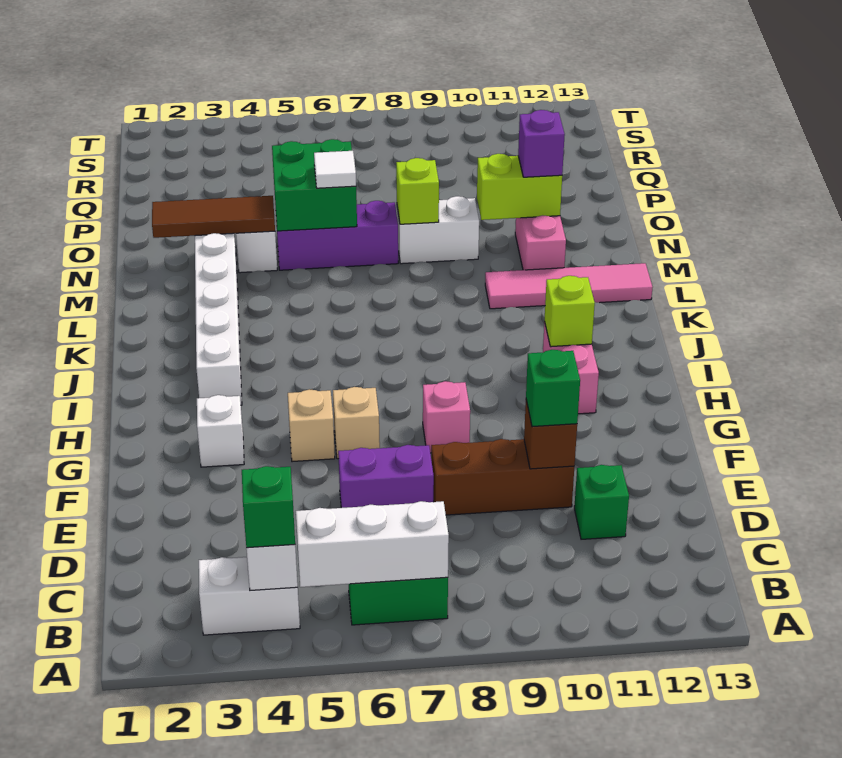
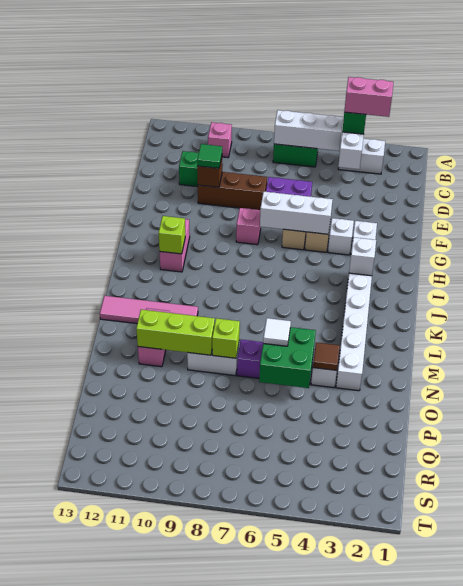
none -> pink brick B3:B4 level 4
none -> pink brick B10 level 1
green brick E10 level 3 -> green tile E10 level 3
none -> white brick G4 level 1
none -> white brick G5:G7 level 2
none -> white brick I3 level 2
brown tile N2:N4 level 2 -> brown tile N4 level 2
lime brick N10:N11 level 2 -> lime brick N9:N11 level 2
purple brick N11 level 3 -> none

